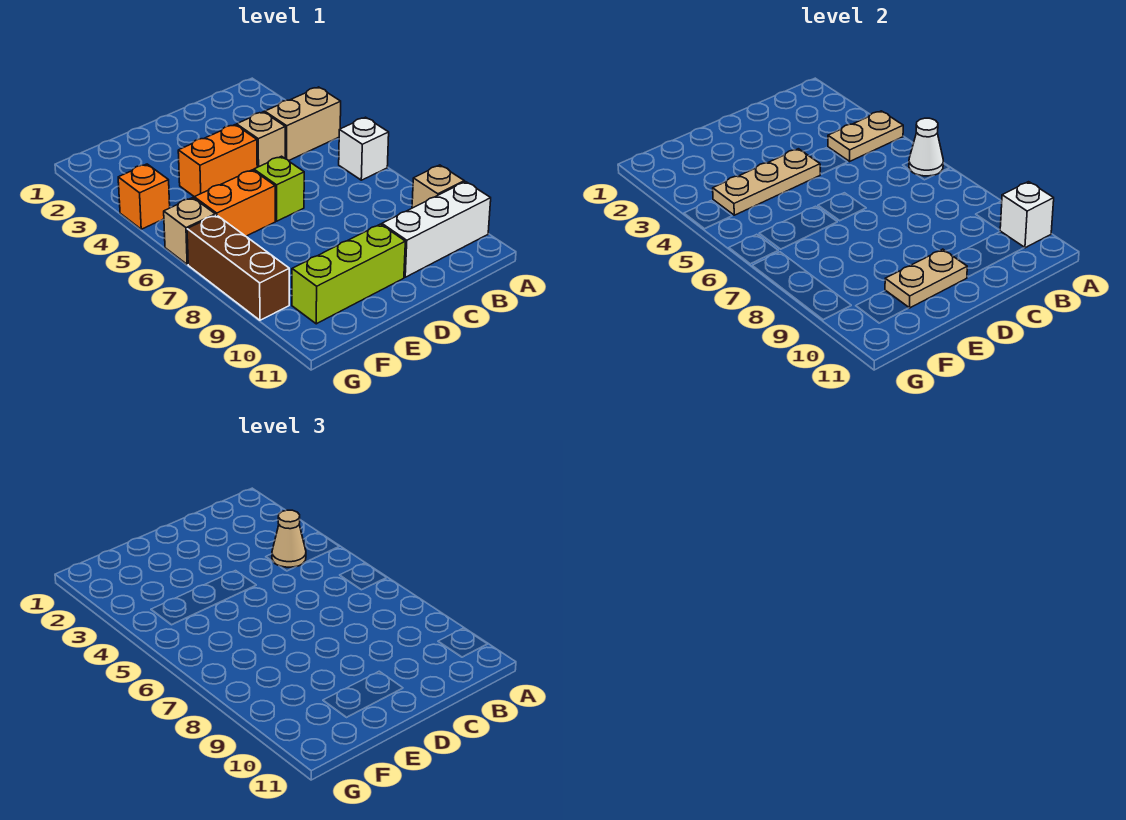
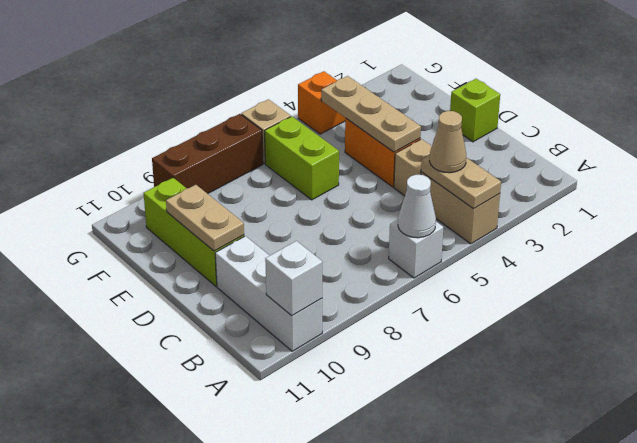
tan brick A9 level 1 -> none
lime brick D6 level 1 -> lime brick D1 level 1
orange brick E6:F6 level 1 -> lime brick E6:F6 level 1

